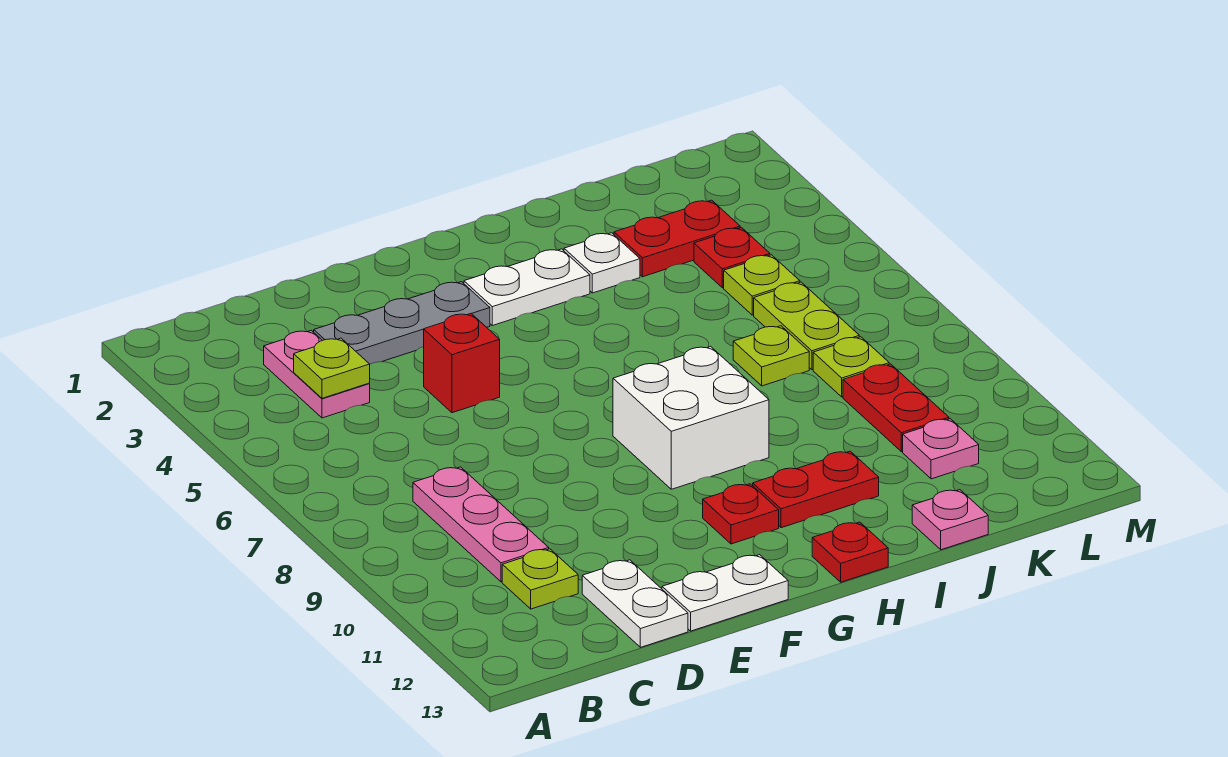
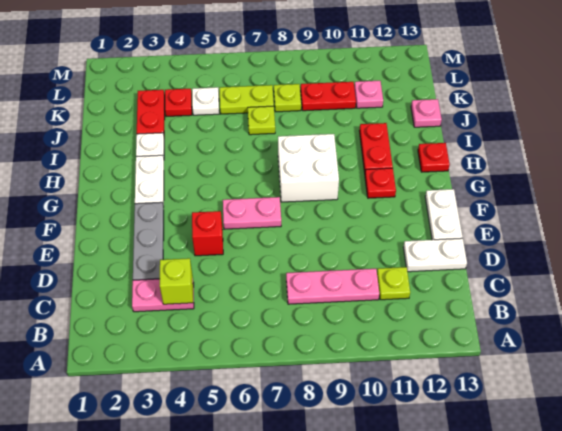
lime plate C4 level 2 -> lime brick C4 level 2
none -> pink plate F6:F7 level 1
lime plate K5 level 1 -> white plate K5 level 1

